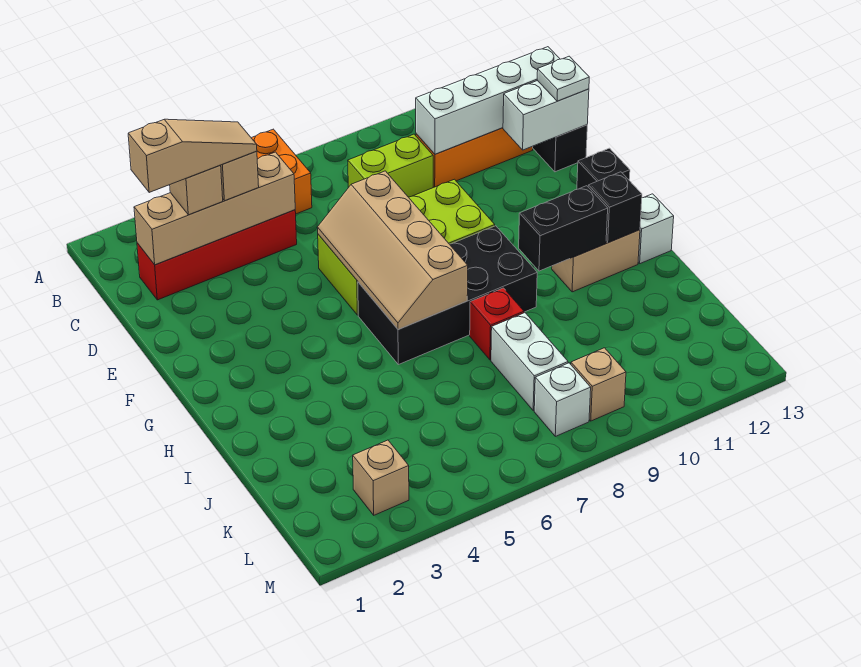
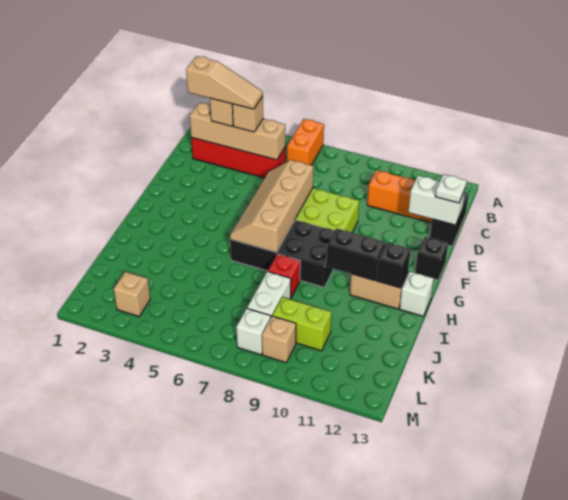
lime brick C8:C9 level 1 -> lime brick K9:K10 level 1
white brick C10:C13 level 2 -> none

